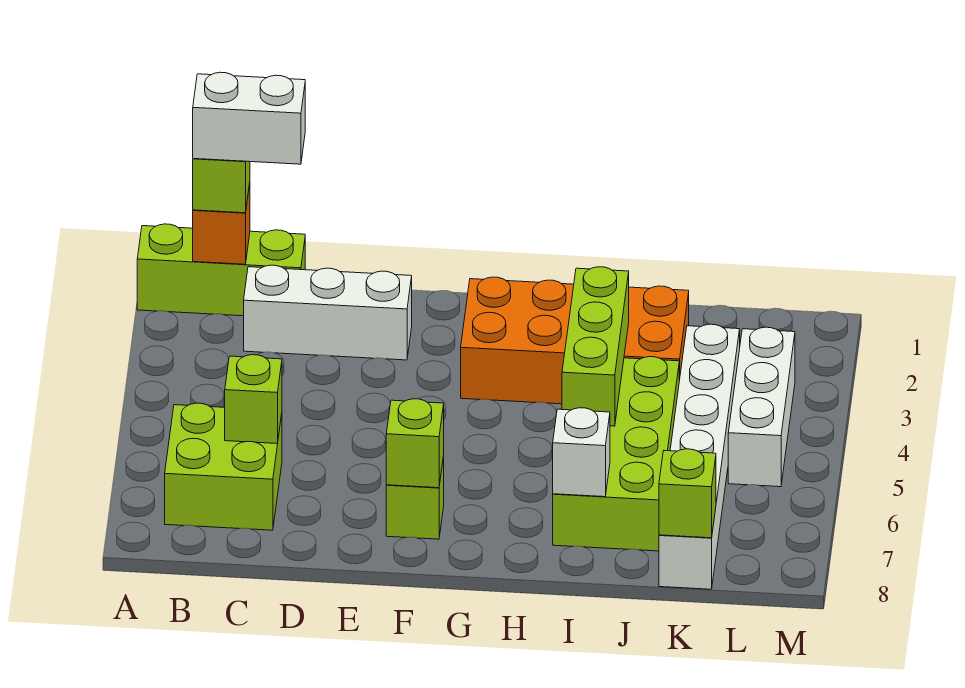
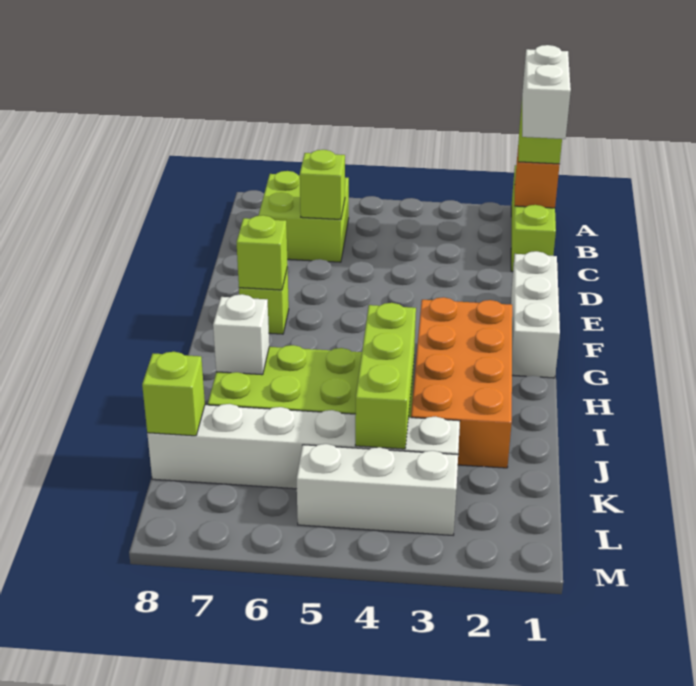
white brick C2:E2 level 1 -> white brick E1:G1 level 1
lime brick I3:I5 level 2 -> lime brick I4:K4 level 2

